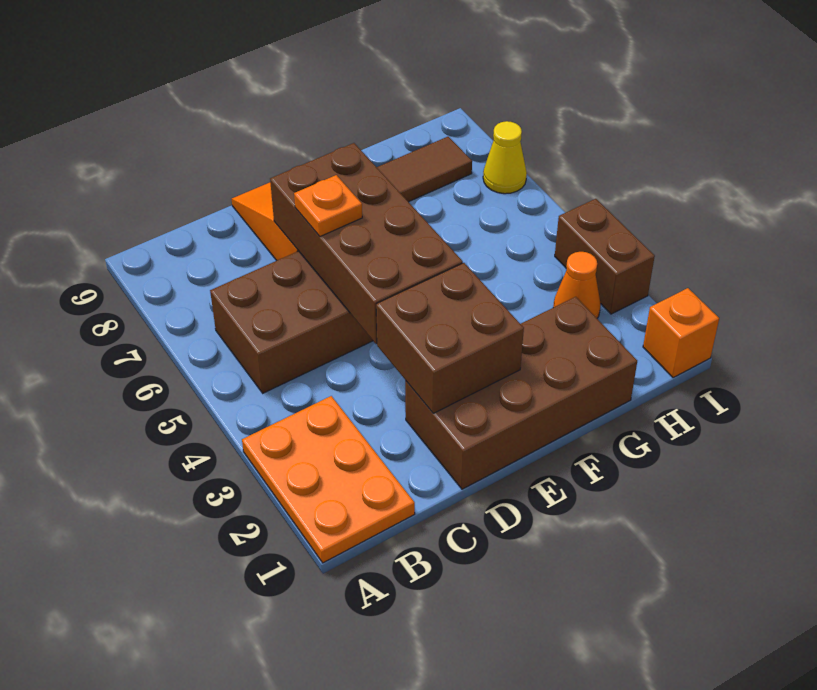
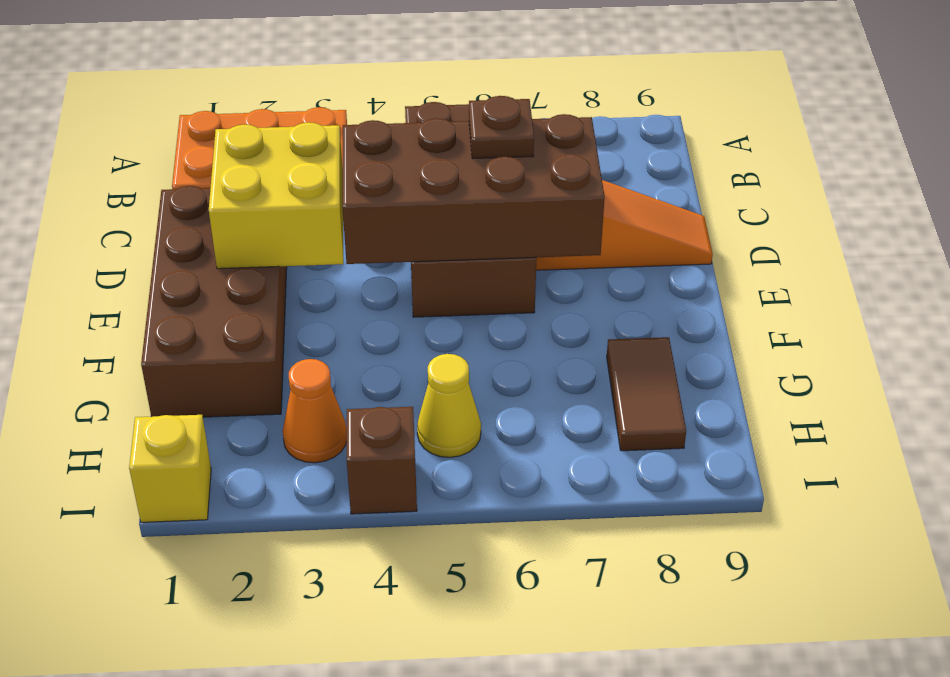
brown brick D2:E3 level 2 -> yellow brick D2:E3 level 2
orange plate D6 level 3 -> brown plate D6 level 3
orange brick I1 level 1 -> yellow brick I1 level 1
brown brick I3:I4 level 1 -> brown brick I4 level 1
yellow cone I7 level 1 -> yellow cone H5 level 1

